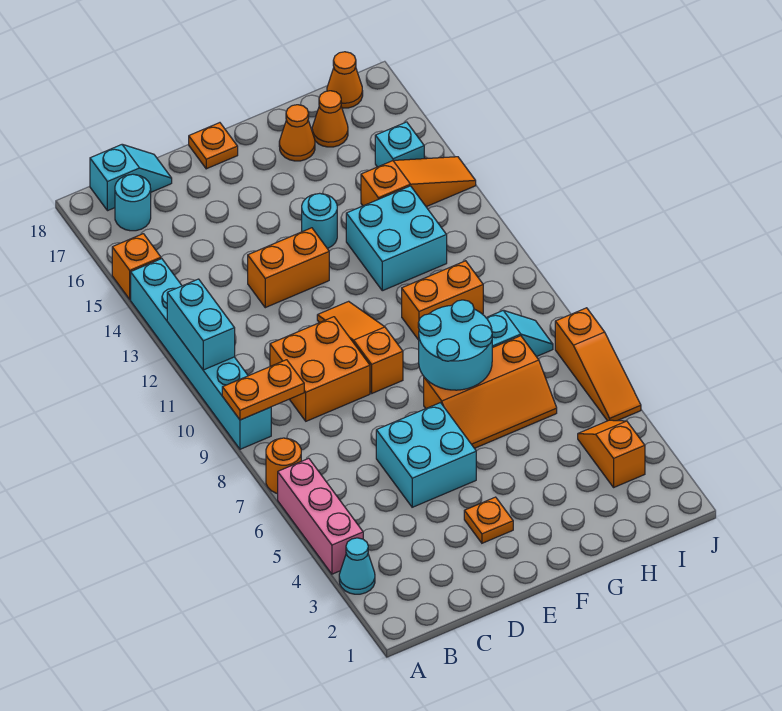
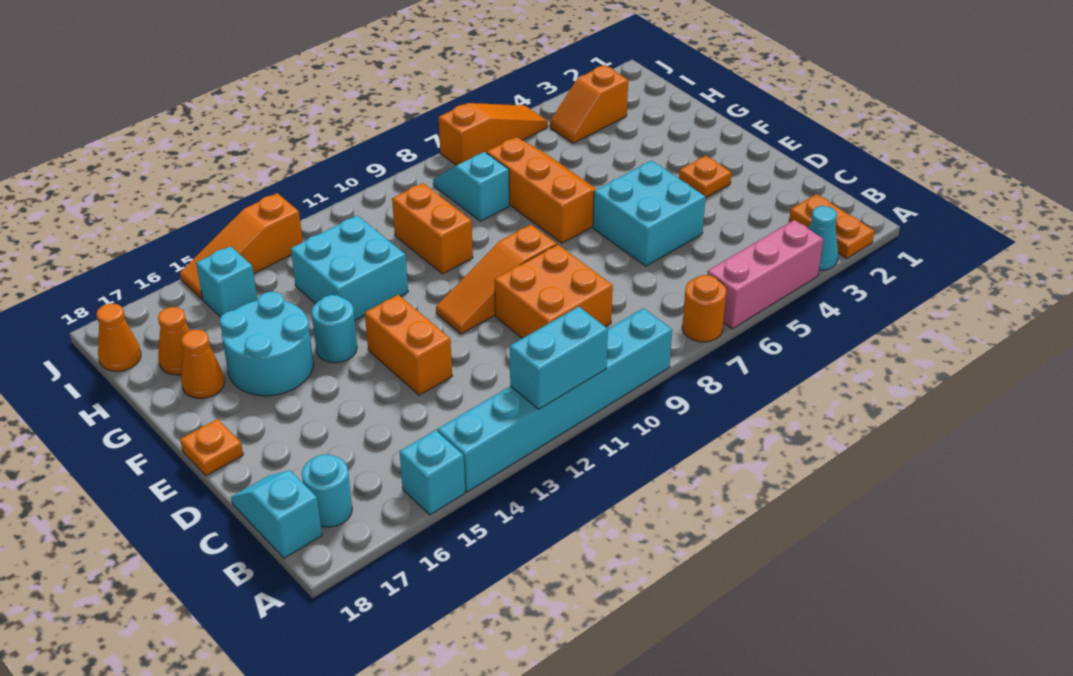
orange plate A9:B9 level 2 -> orange plate A2:B2 level 1
orange brick A15 level 1 -> cyan brick A15 level 1
cyan round brick F7:G8 level 2 -> cyan round brick F15:G16 level 1
orange slope H14:J14 level 1 top H -> orange slope J13:J15 level 1 top 13

